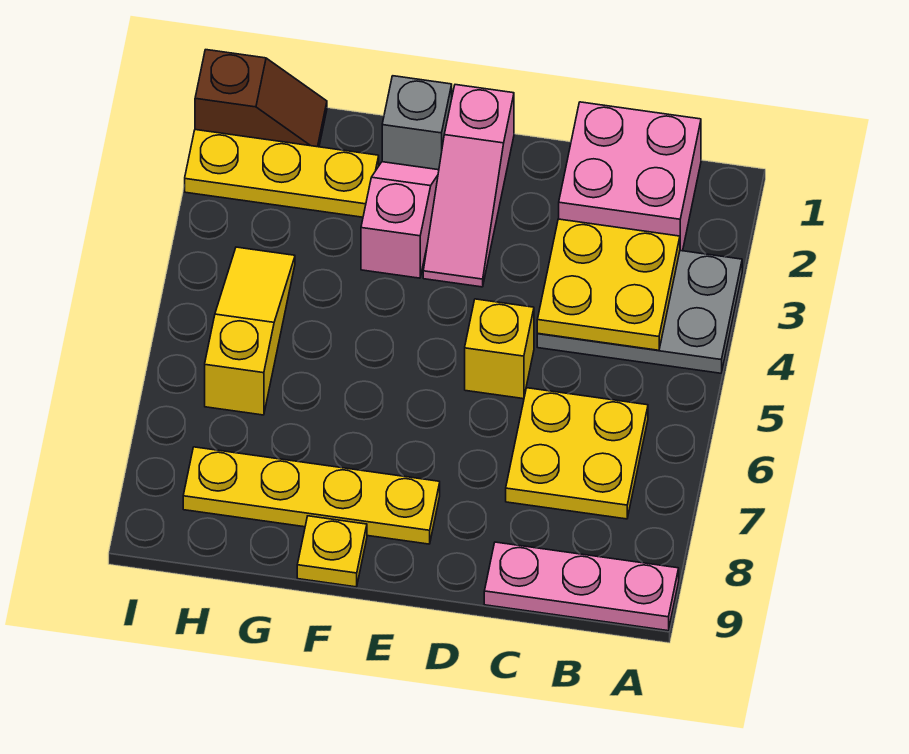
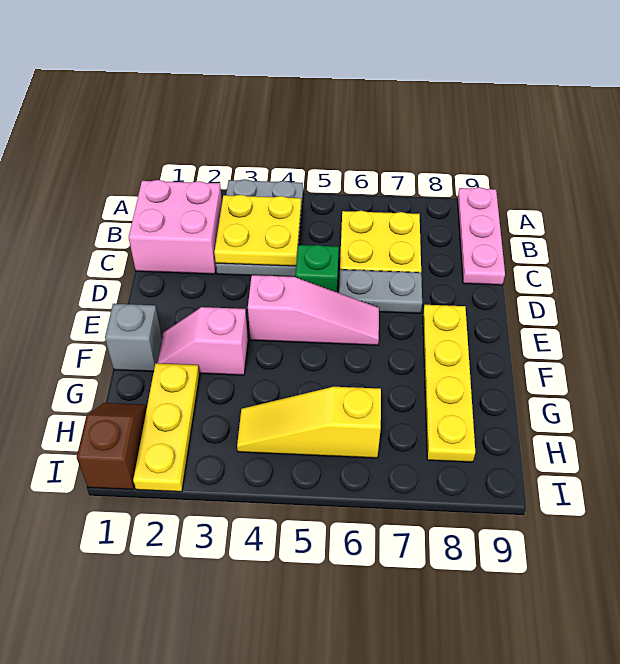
yellow brick D5 level 1 -> green brick D5 level 1
none -> grey plate D6:D7 level 1
pink slope E1:E3 level 1 top 1 -> pink slope E4:E6 level 1 top 4
yellow plate F9 level 1 -> none

